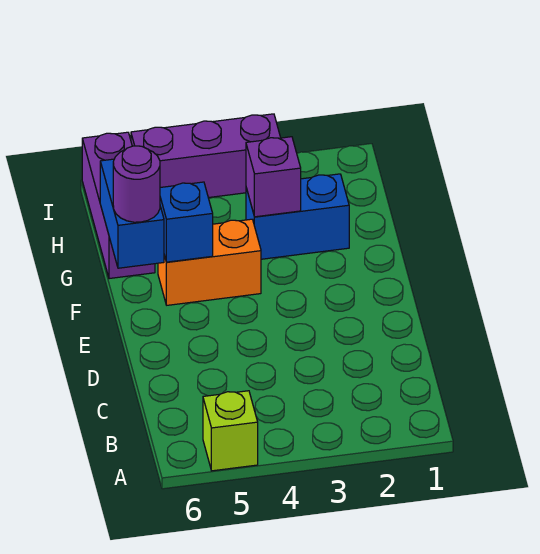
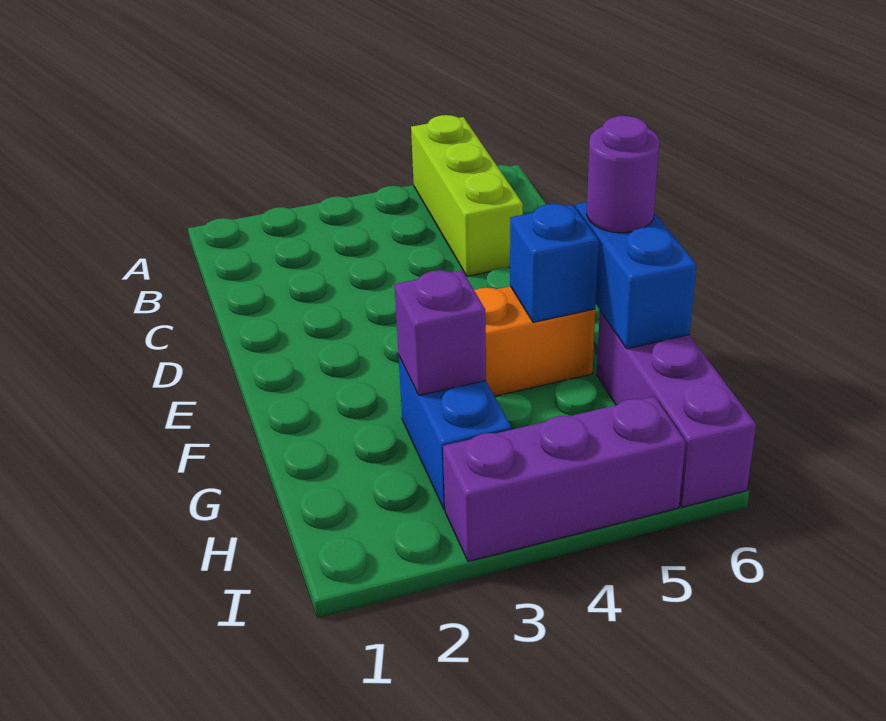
lime brick A5 level 1 -> lime brick A5:C5 level 1
blue brick G2:G3 level 1 -> blue brick G3:H3 level 1

